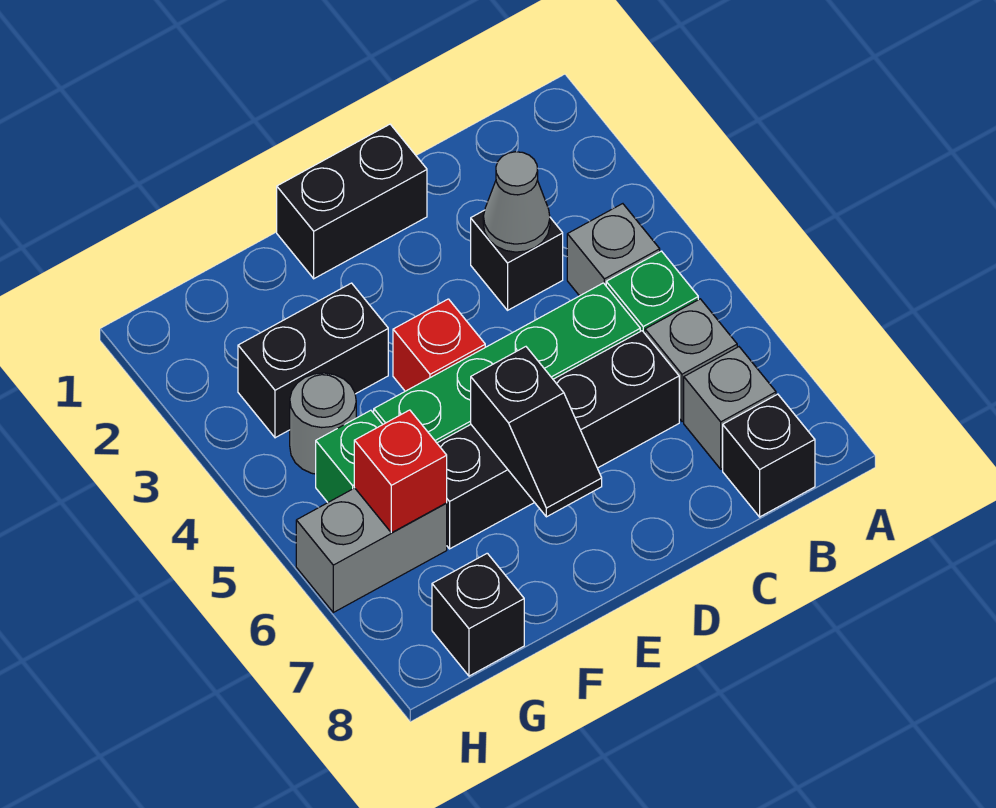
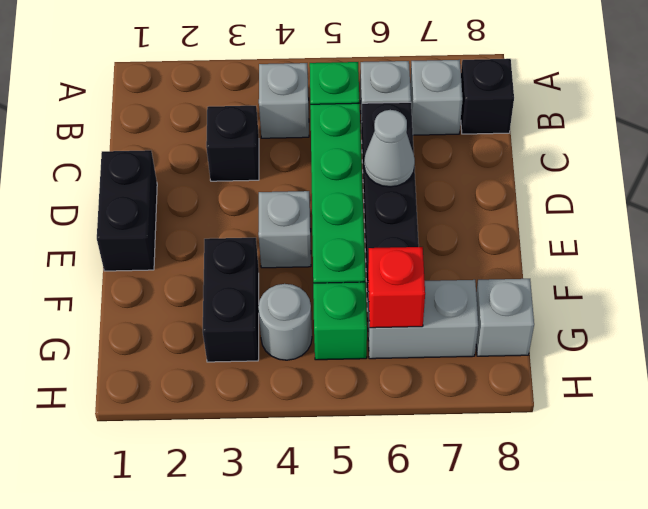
grey cone C3 level 2 -> grey cone D6 level 2
red brick E4 level 1 -> grey brick E4 level 1
black slope E6:E7 level 2 top 6 -> none
grey brick G6:H6 level 1 -> grey brick G6:G7 level 1
black brick G8 level 1 -> grey brick G8 level 1

